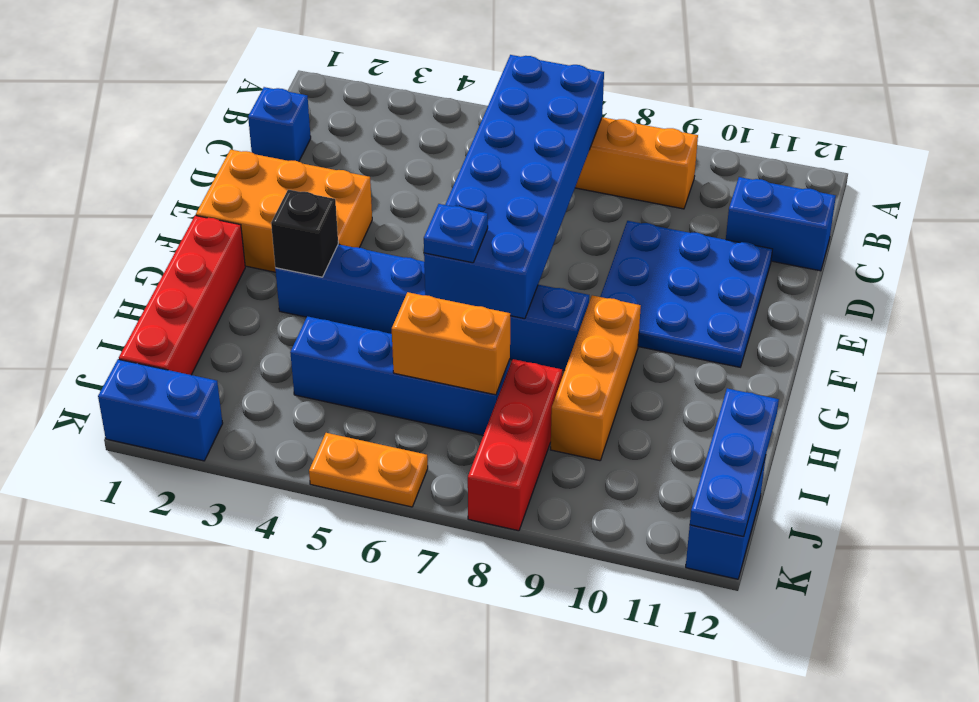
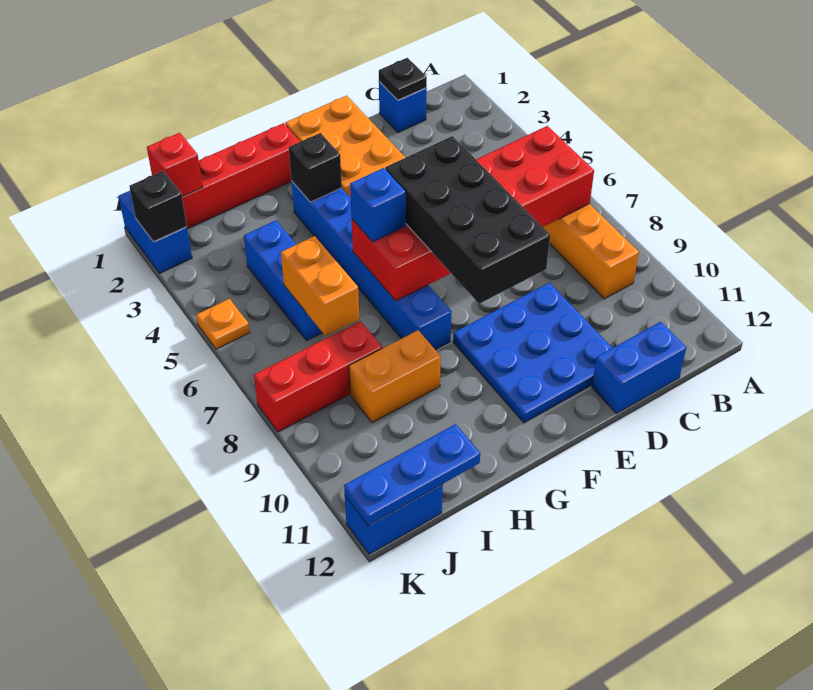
blue brick B6:G7 level 2 -> red brick B6:G7 level 2
none -> black plate C1 level 2
blue brick C11:C12 level 1 -> blue brick C12:D12 level 1
none -> black brick E6:F9 level 3
blue plate G6 level 3 -> blue brick G6 level 3
orange brick G9:I9 level 1 -> orange brick H9:I9 level 1
blue brick I4:I7 level 1 -> blue brick I4:I6 level 1
none -> red brick J1 level 2
none -> black brick K2 level 2
orange plate K5:K6 level 1 -> orange plate K5 level 1

